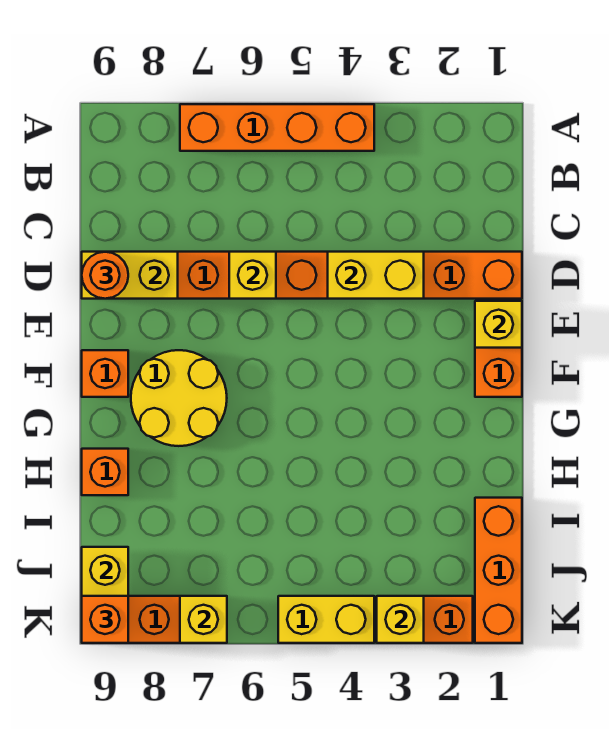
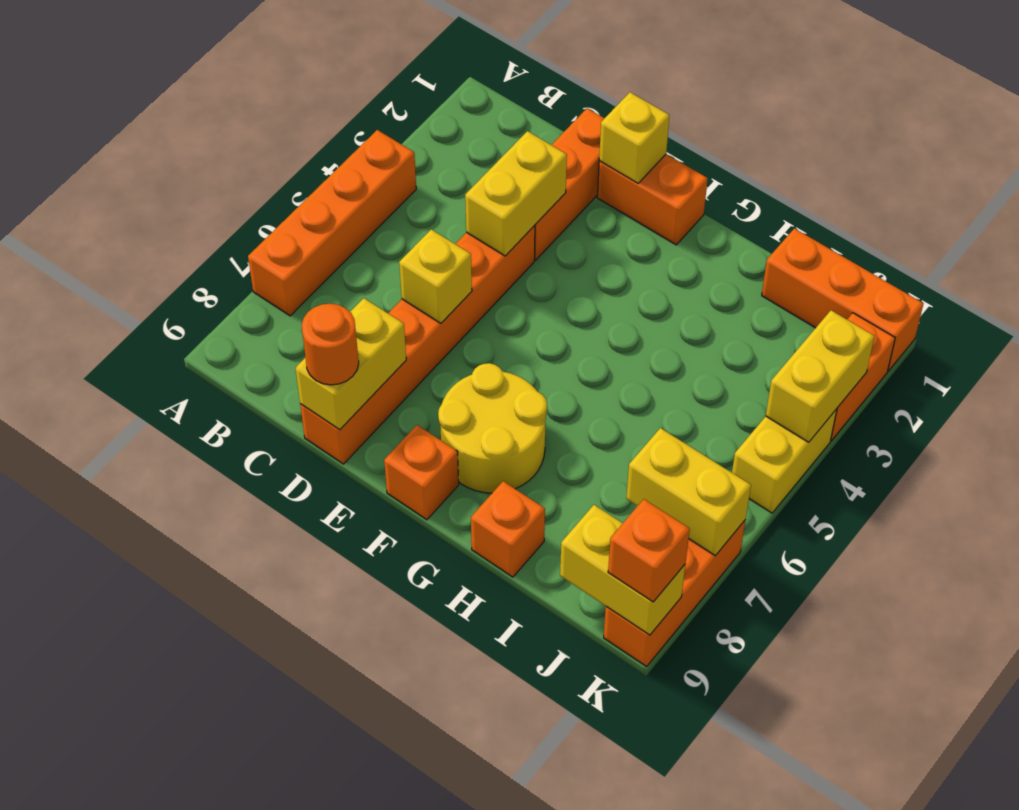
yellow brick K3 level 2 -> yellow brick K3:K4 level 2
yellow brick K7 level 2 -> yellow brick J7:K7 level 2

